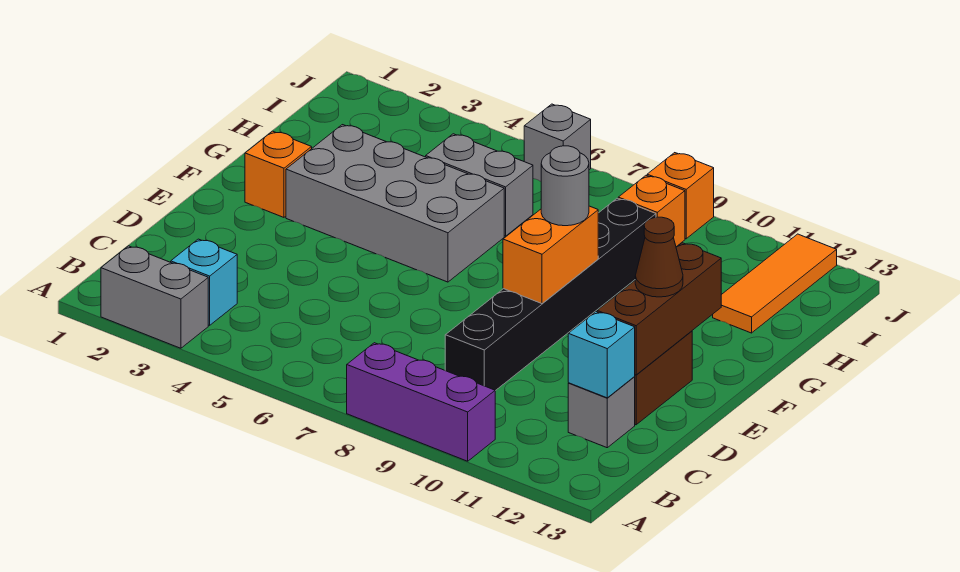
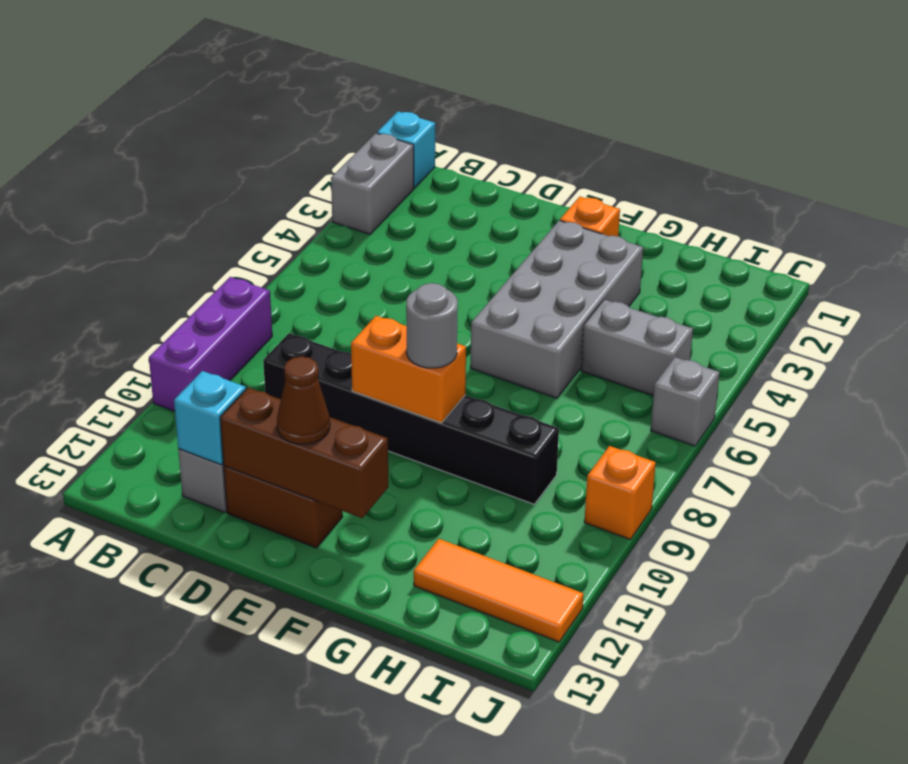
cyan brick B3 level 1 -> cyan brick A1 level 1
grey brick H5:H6 level 1 -> grey brick H5:I5 level 1
orange brick I9 level 1 -> none

